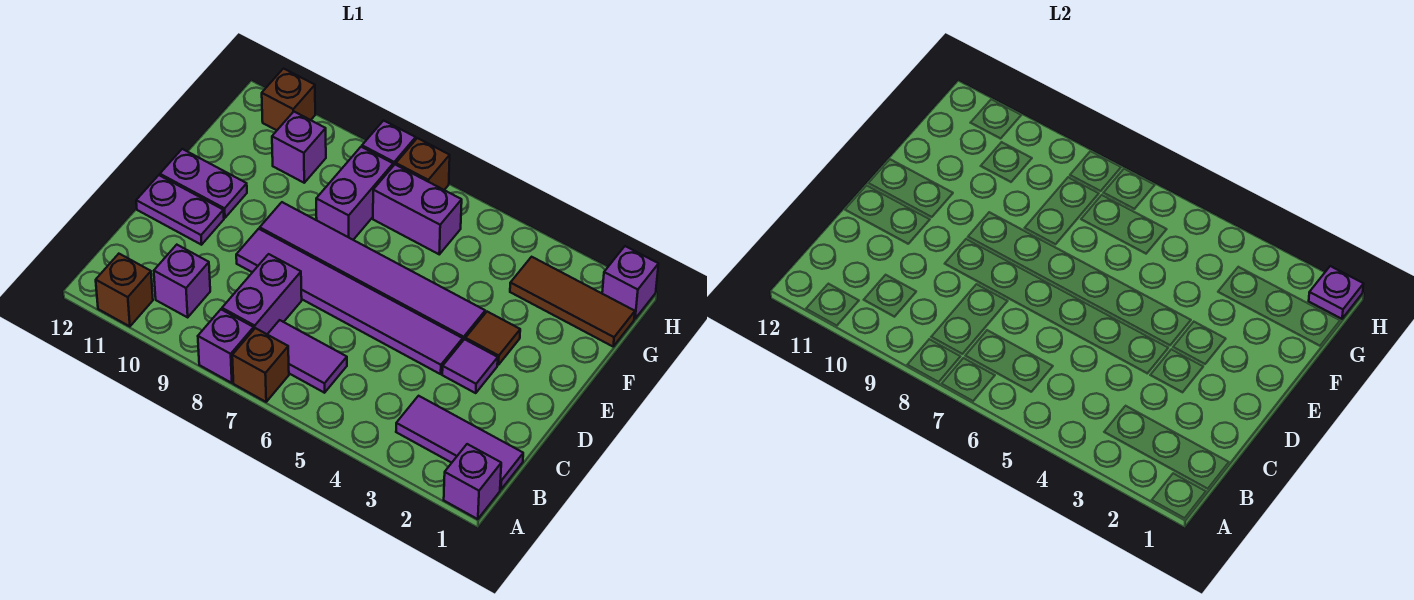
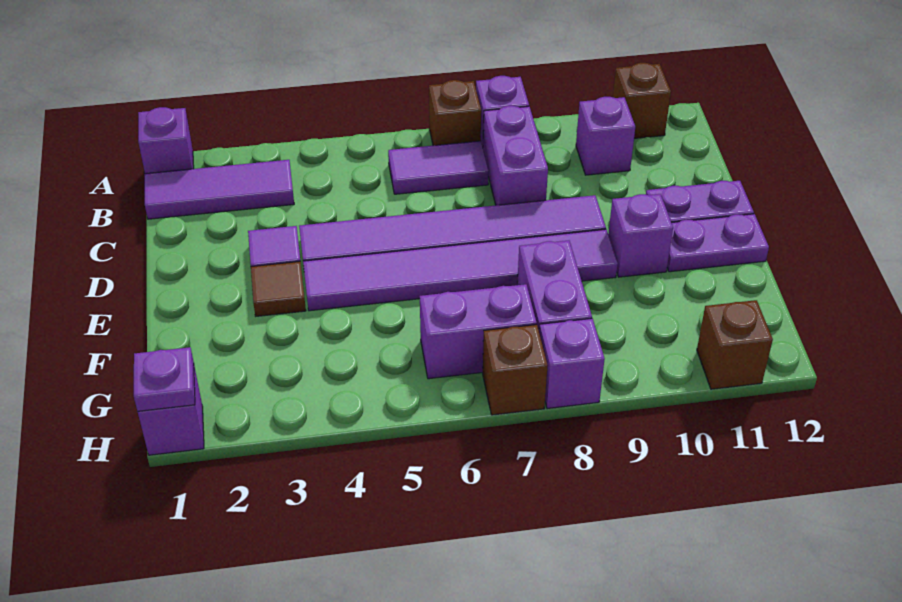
brown tile G1:G3 level 1 -> none
purple brick G10 level 1 -> purple brick E10 level 1

